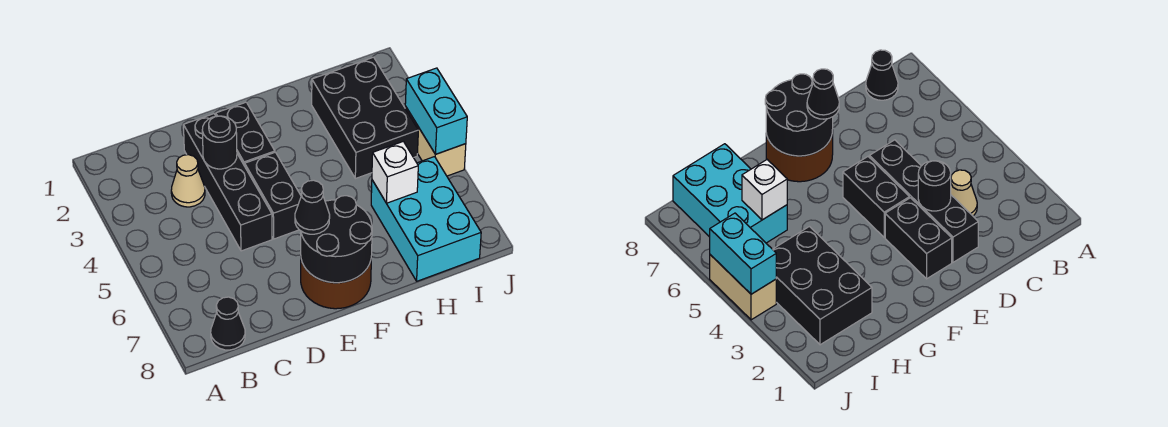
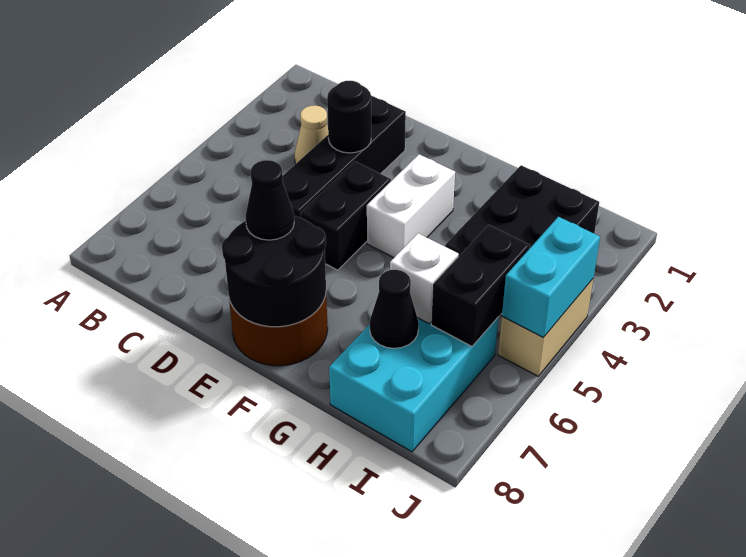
black cone B8 level 1 -> black cone H7 level 2
black brick E2:E3 level 1 -> black brick I5:I6 level 2
none -> white brick F3:F4 level 1

